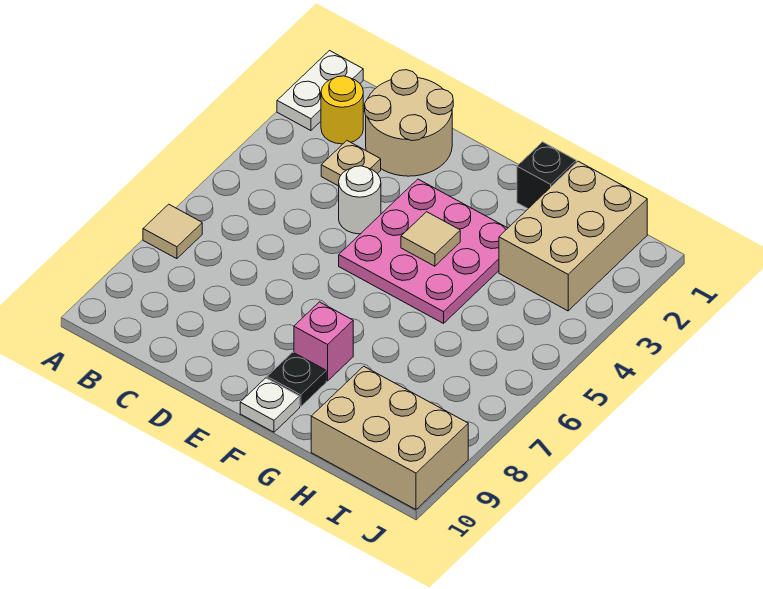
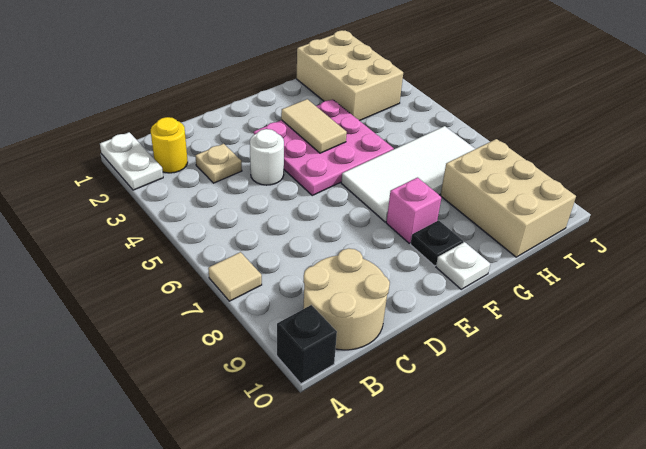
tan round brick C1:D2 level 1 -> tan round brick B9:C10 level 1
tan tile F4 level 2 -> tan tile F3:F4 level 2
none -> white tile F6:I7 level 1
black brick G1 level 1 -> black brick A10 level 1
tan brick H9:J10 level 1 -> tan brick H8:I10 level 1

